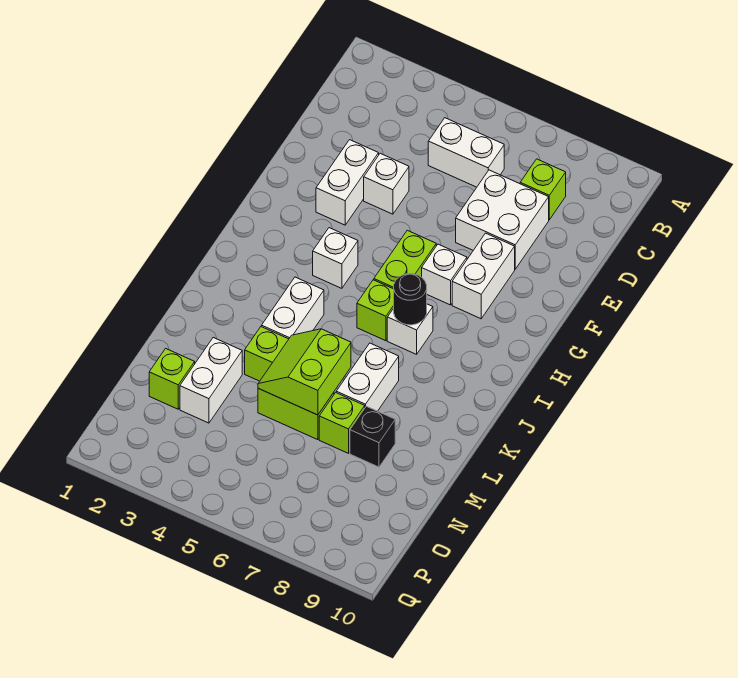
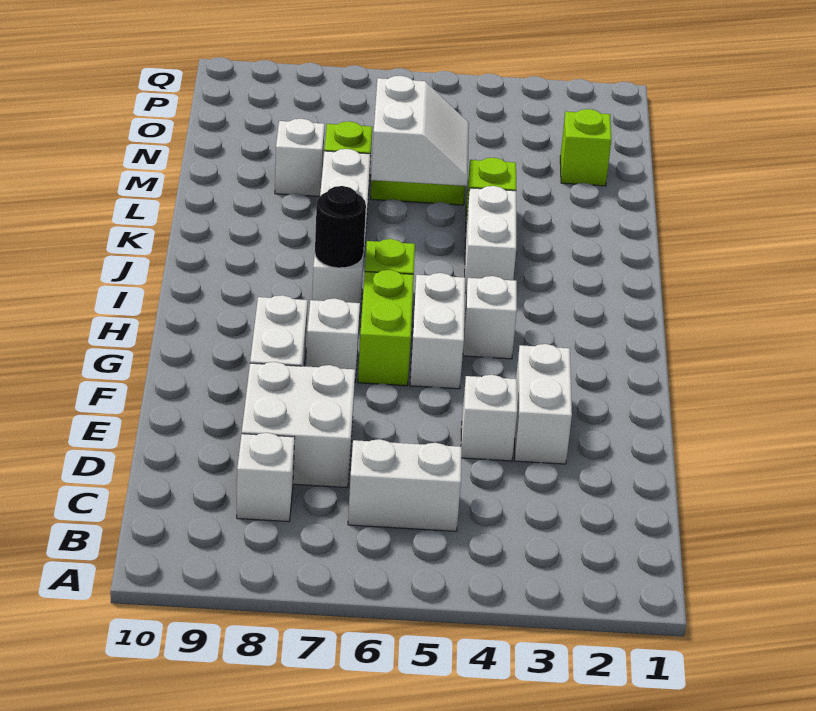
lime brick C8 level 1 -> white brick C8 level 1
lime slope L5:M6 level 2 top 6 -> white slope L5:M6 level 2 top 6
white brick M3:N3 level 1 -> white brick G5:H5 level 1
black brick M8 level 1 -> white brick M8 level 1

